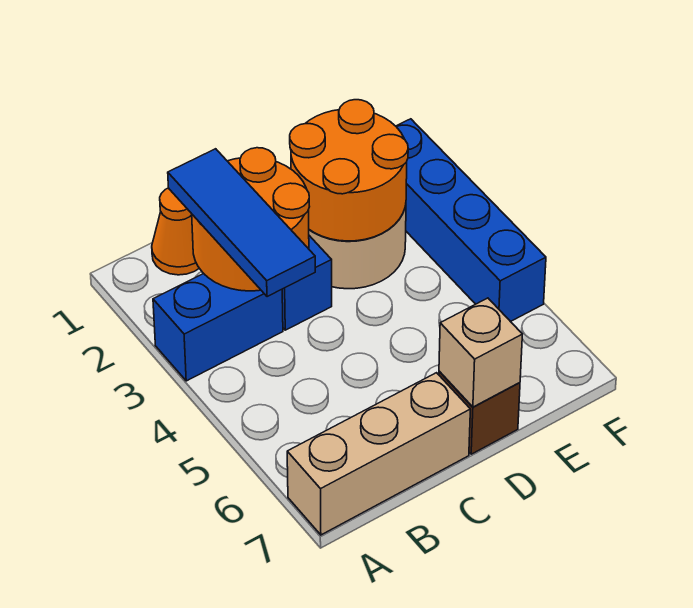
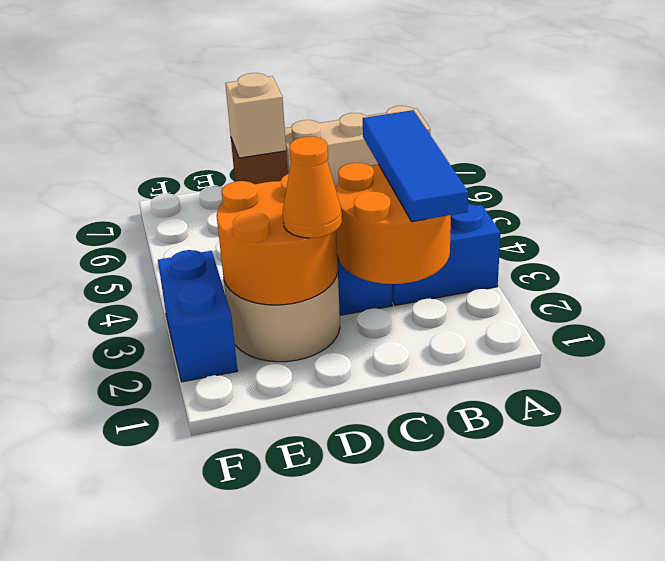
orange cone B1 level 1 -> orange cone D2 level 3
blue brick F2:F5 level 1 -> blue brick F2:F3 level 1

